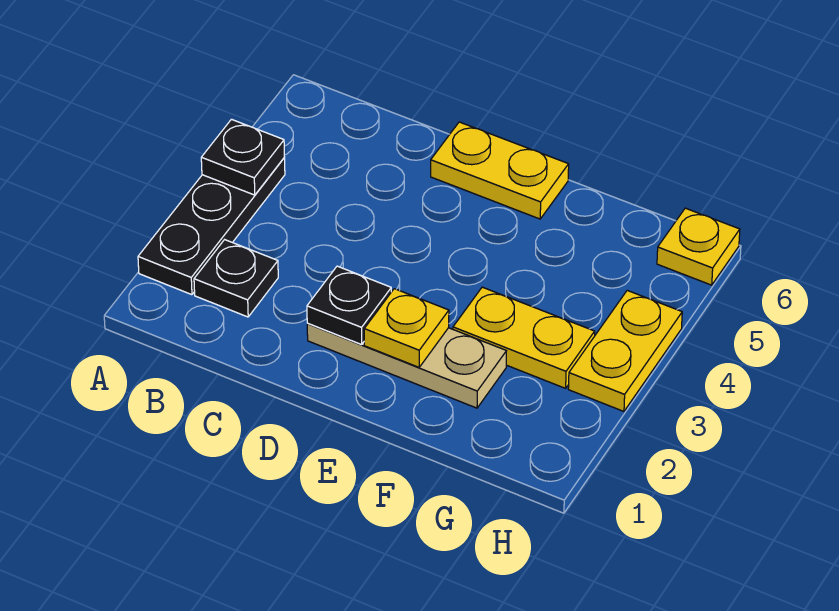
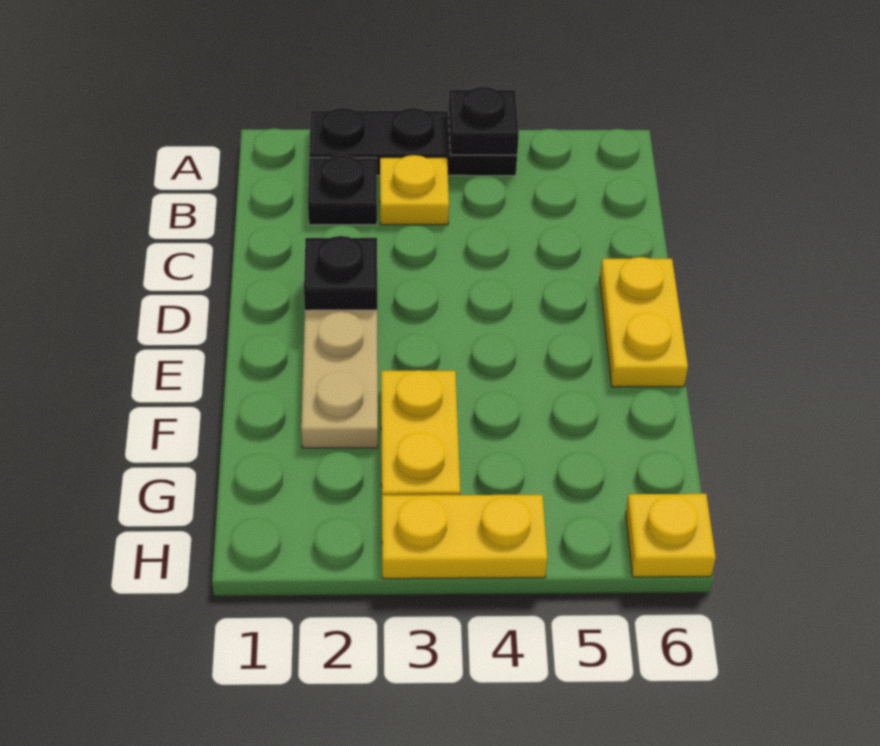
yellow plate E2 level 2 -> yellow plate B3 level 1

